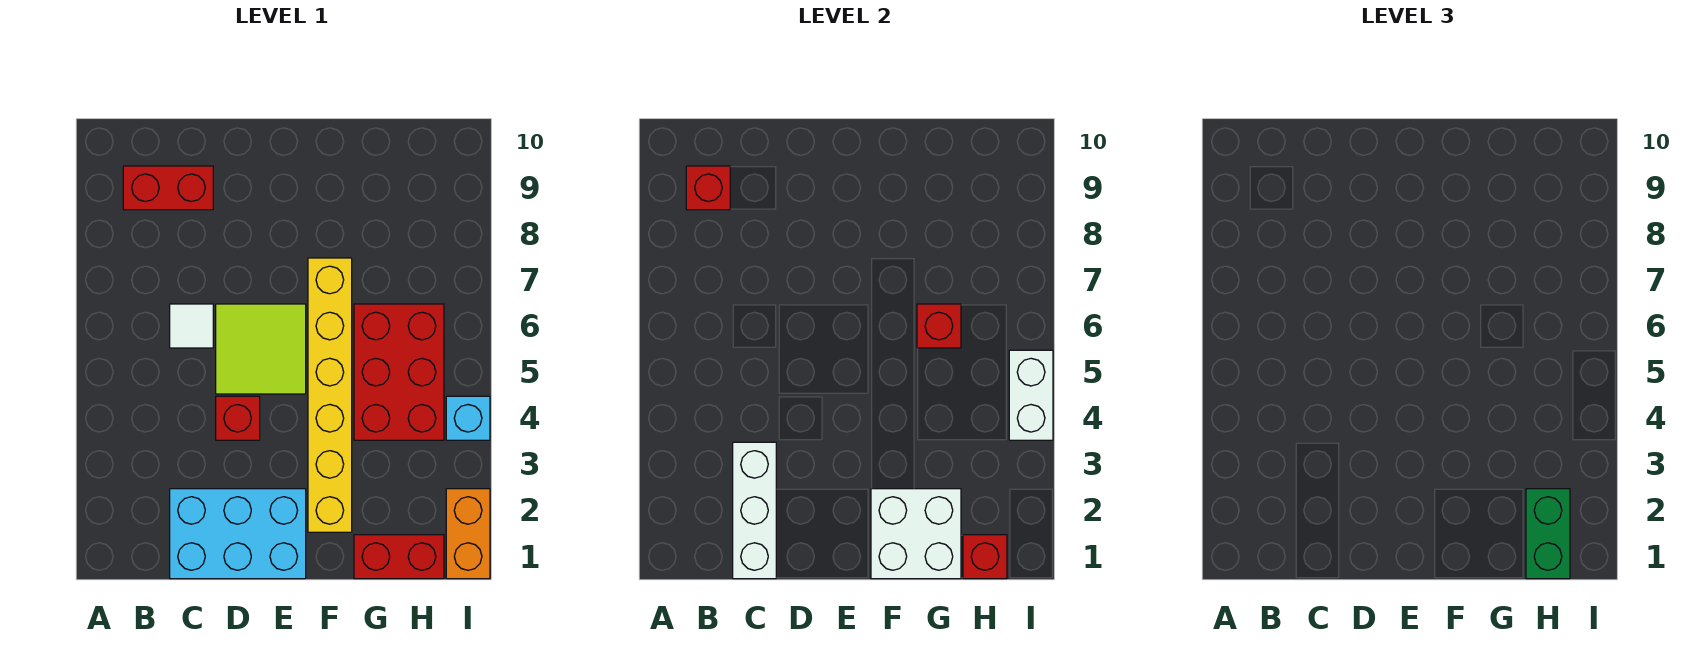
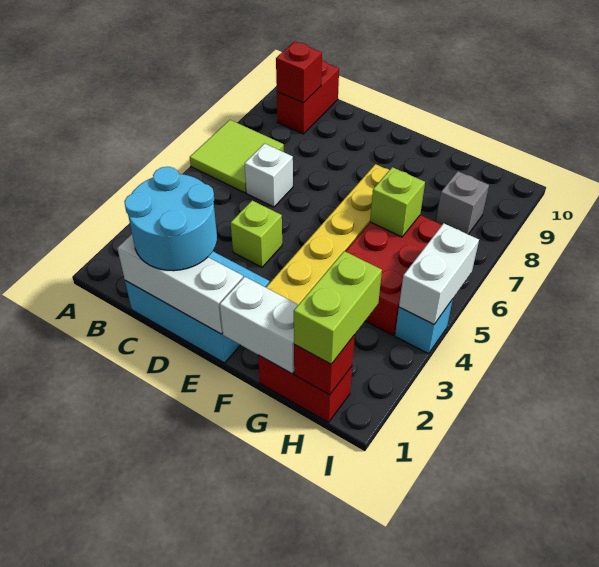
red brick B9:C9 level 1 -> red brick B9:B10 level 1
white brick C1:C3 level 2 -> white brick C1:E1 level 2
none -> cyan round brick C1:D2 level 3
white tile C6 level 1 -> white brick C6 level 1
red brick D4 level 1 -> lime brick D4 level 1
lime tile D5:E6 level 1 -> lime tile A6:B7 level 1
white brick F1:G2 level 2 -> white brick F1:G1 level 2
red brick G6 level 2 -> lime brick G6 level 2
green brick H1:H2 level 3 -> lime brick H1:H2 level 3
none -> grey brick H8 level 1
orange brick I1:I2 level 1 -> none

